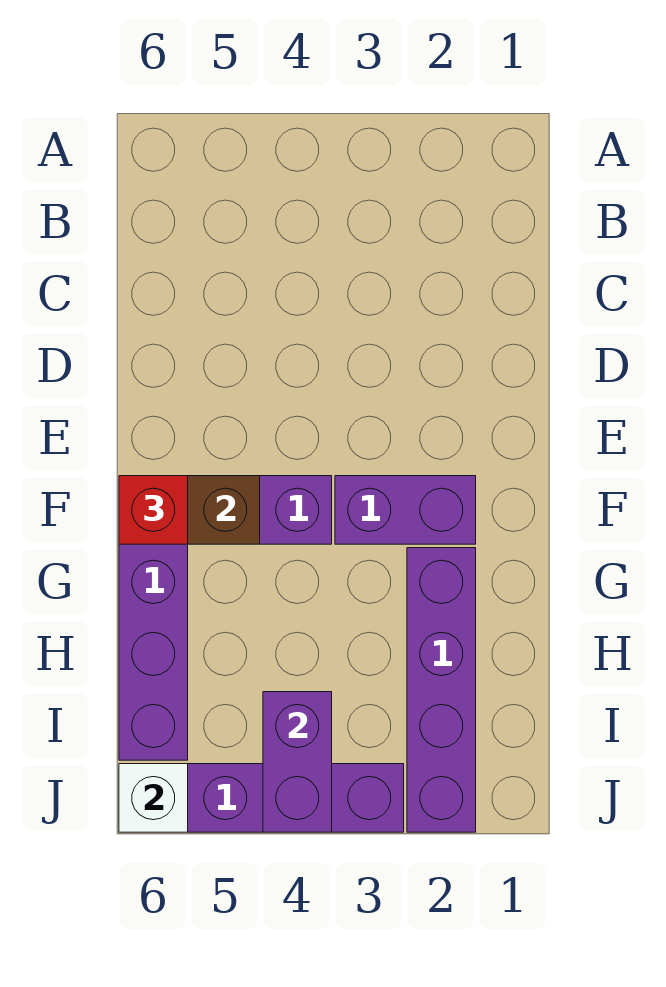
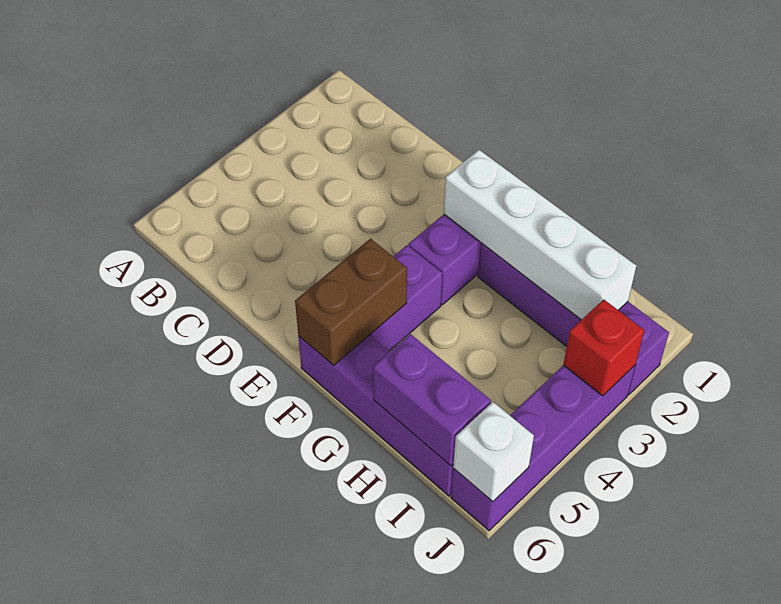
none -> white brick F2:I2 level 2
red brick F6 level 3 -> red brick J3 level 2
purple brick I4:J4 level 2 -> purple brick H6:I6 level 2

